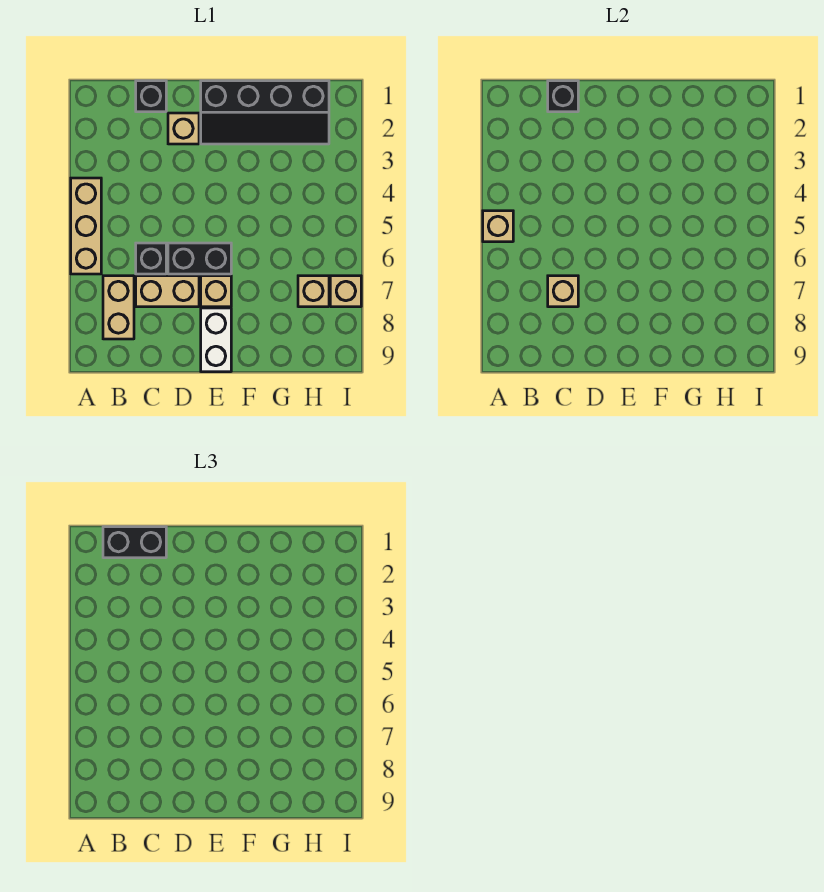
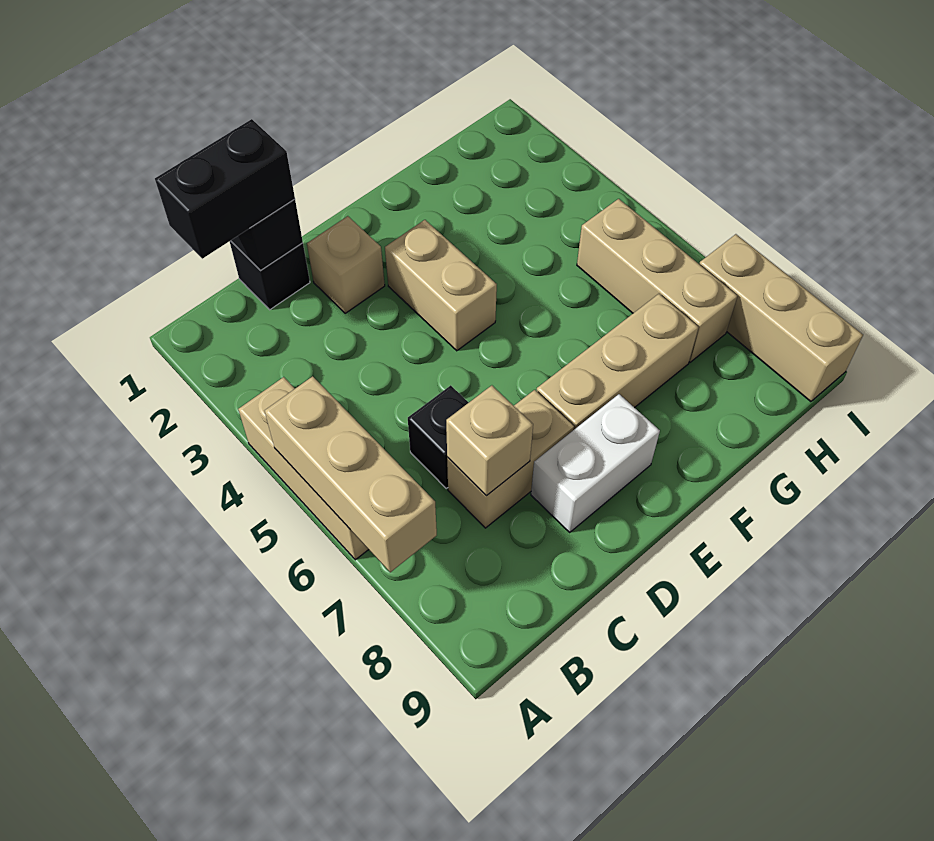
tan brick A5 level 2 -> tan brick A5:A7 level 2
tan brick B7:B8 level 1 -> tan brick E3:E4 level 1
black brick D6:E6 level 1 -> none
black slope E1:H2 level 1 top 1 -> none
tan brick E7 level 1 -> tan brick E7:G7 level 1
white brick E8:E9 level 1 -> white brick D8:E8 level 1
tan brick H7 level 1 -> tan brick H5:H7 level 1
tan brick I7 level 1 -> tan brick I7:I9 level 1

